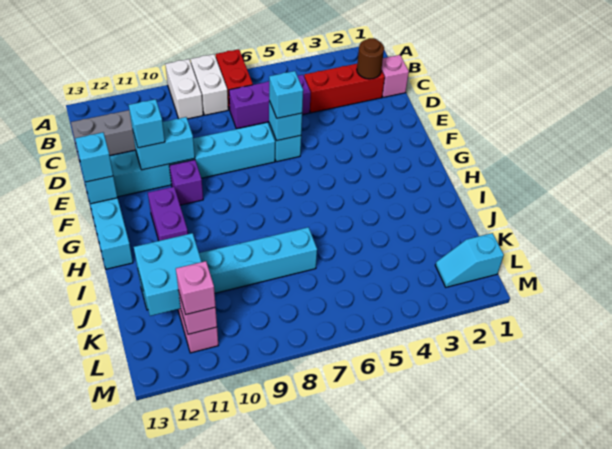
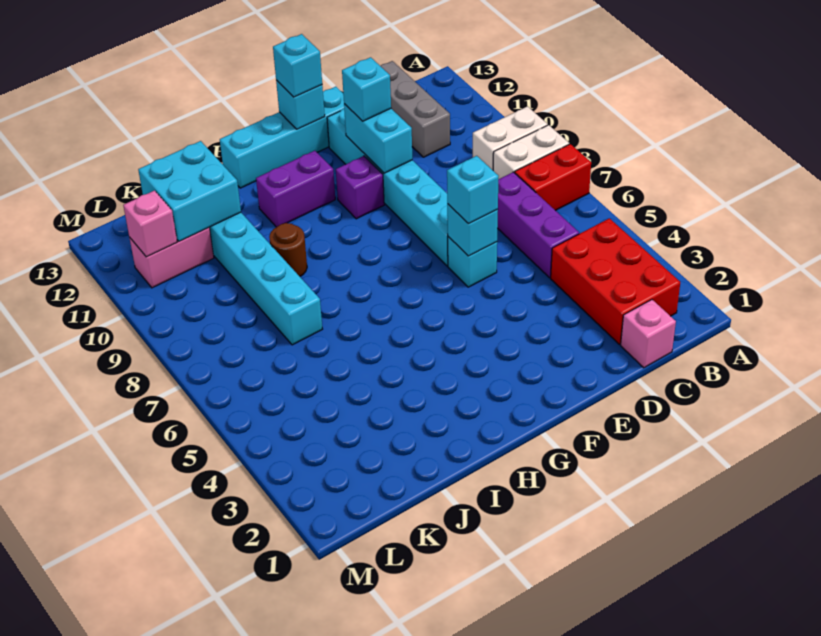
red brick C2:C4 level 1 -> red brick B2:C4 level 1
brown round brick C2 level 2 -> brown round brick I9 level 1
cyan slope L1:L2 level 1 top 1 -> none
pink brick L11 level 3 -> none

